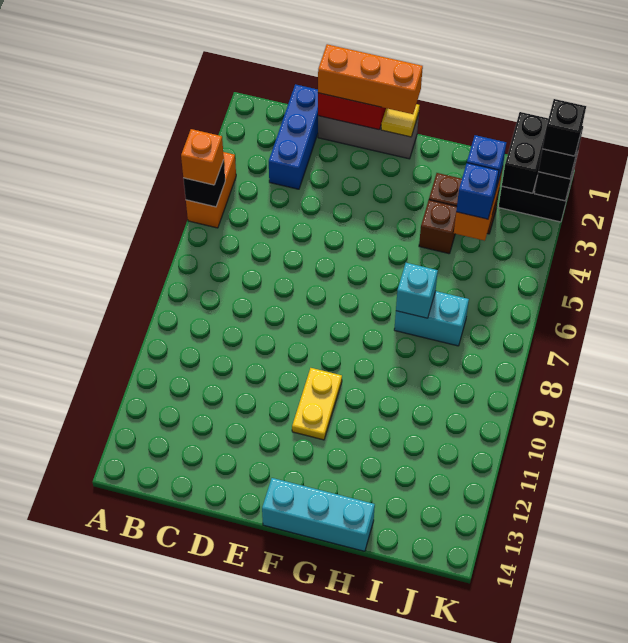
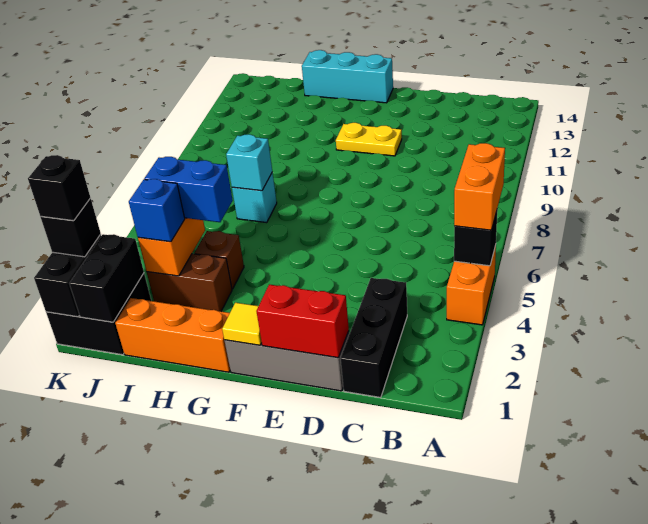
orange brick A5 level 3 -> orange brick A5:A6 level 3
blue brick C1:C3 level 1 -> black brick C1:C3 level 1
orange brick D1:F1 level 3 -> orange brick G1:I1 level 1
yellow plate F10:F11 level 1 -> yellow plate E11:F11 level 1
cyan brick H7:I7 level 1 -> cyan brick H7 level 1
blue brick I4 level 3 -> blue brick H4:I4 level 3

